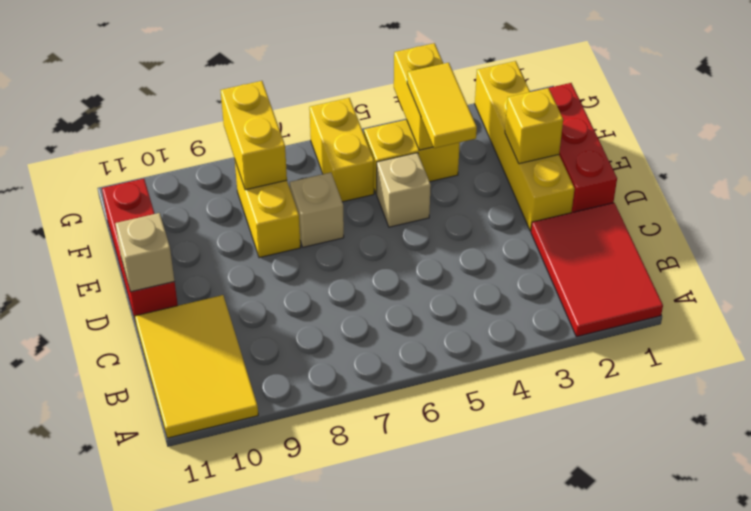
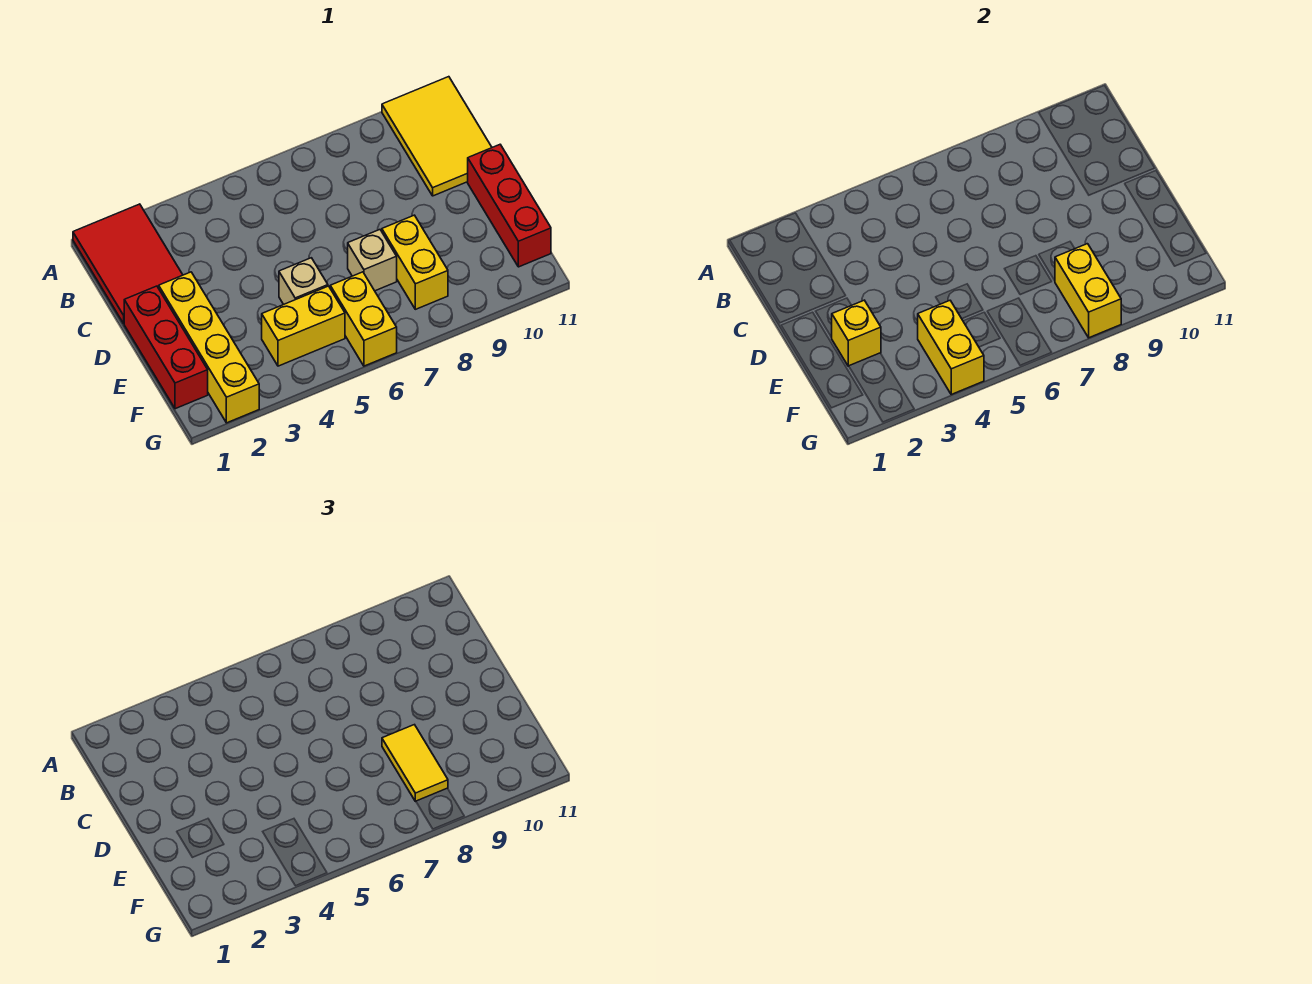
tan brick D11 level 2 -> none
yellow tile E4:F4 level 3 -> yellow tile E8:F8 level 3

